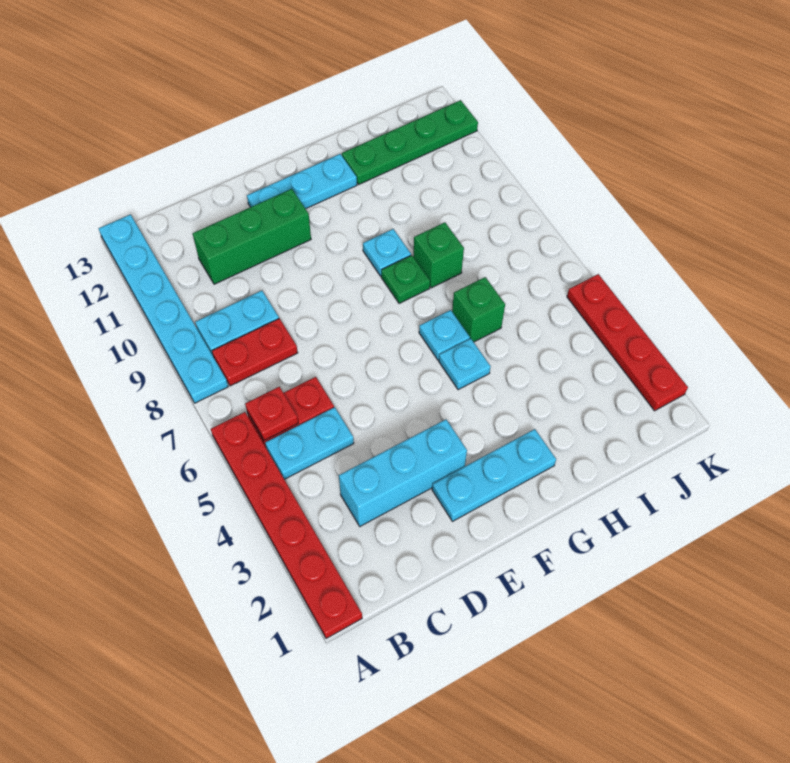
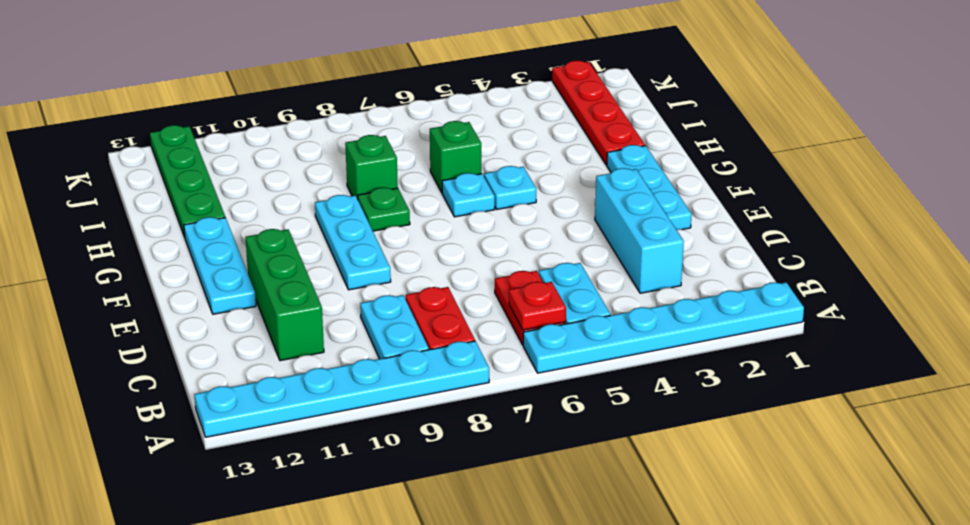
red plate A1:A6 level 1 -> cyan plate A1:A6 level 1
cyan plate G9 level 1 -> cyan plate E9:G9 level 1
red plate K2:K5 level 1 -> red plate H2:K2 level 1

